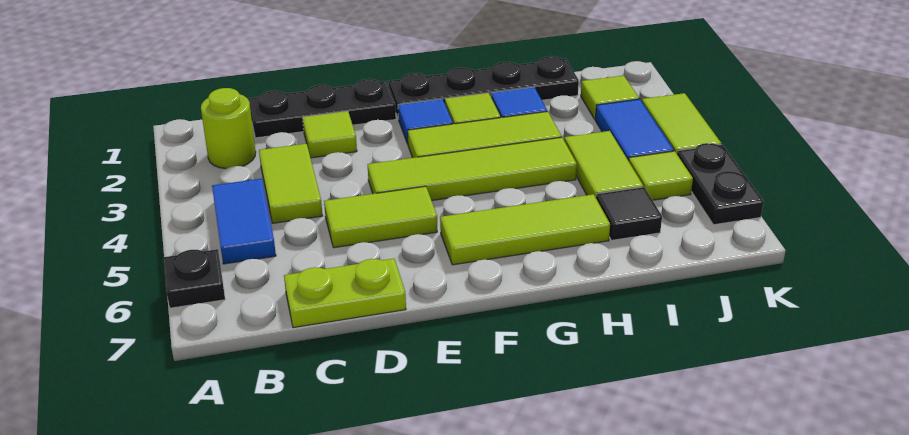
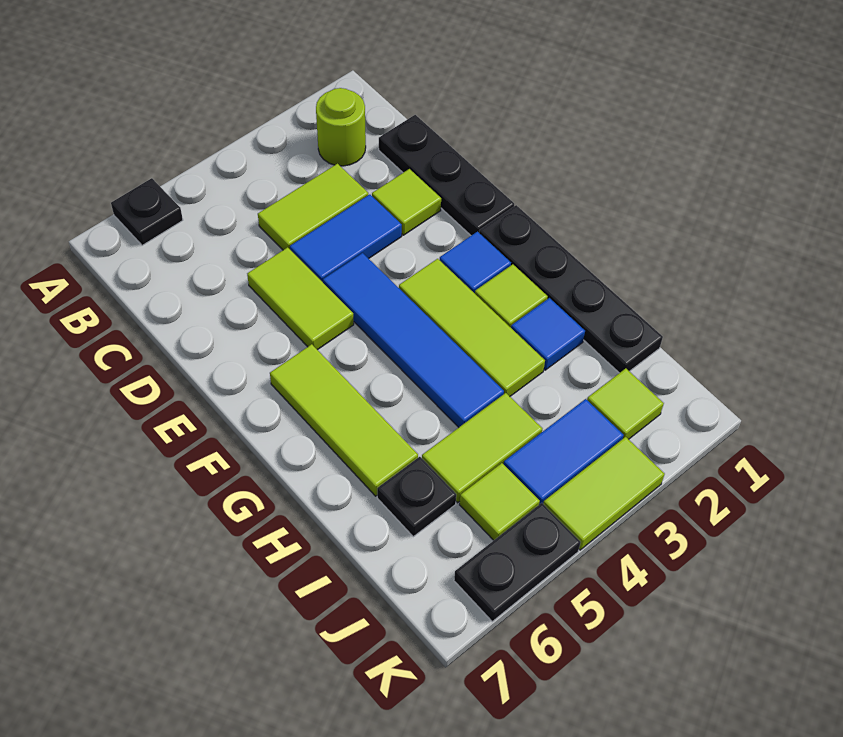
blue tile B4:B5 level 1 -> blue tile D3:D4 level 1
lime plate C7:D7 level 1 -> none
lime tile E4:H4 level 1 -> blue tile E4:H4 level 1
black tile I6 level 1 -> black plate I6 level 1

